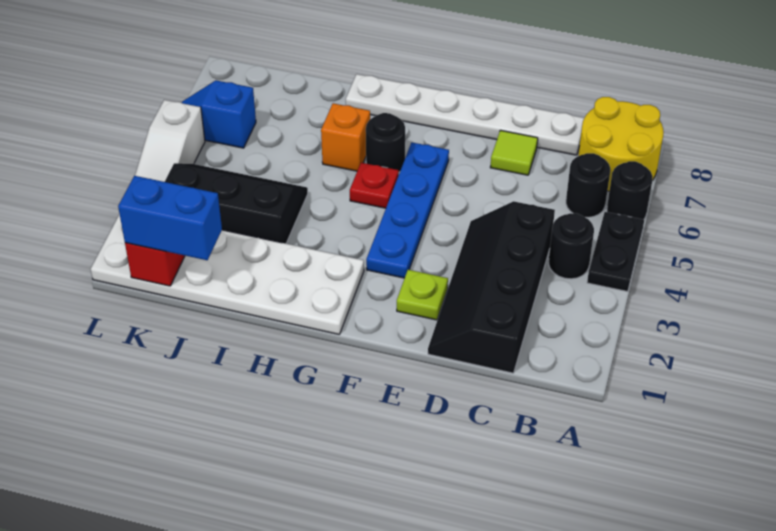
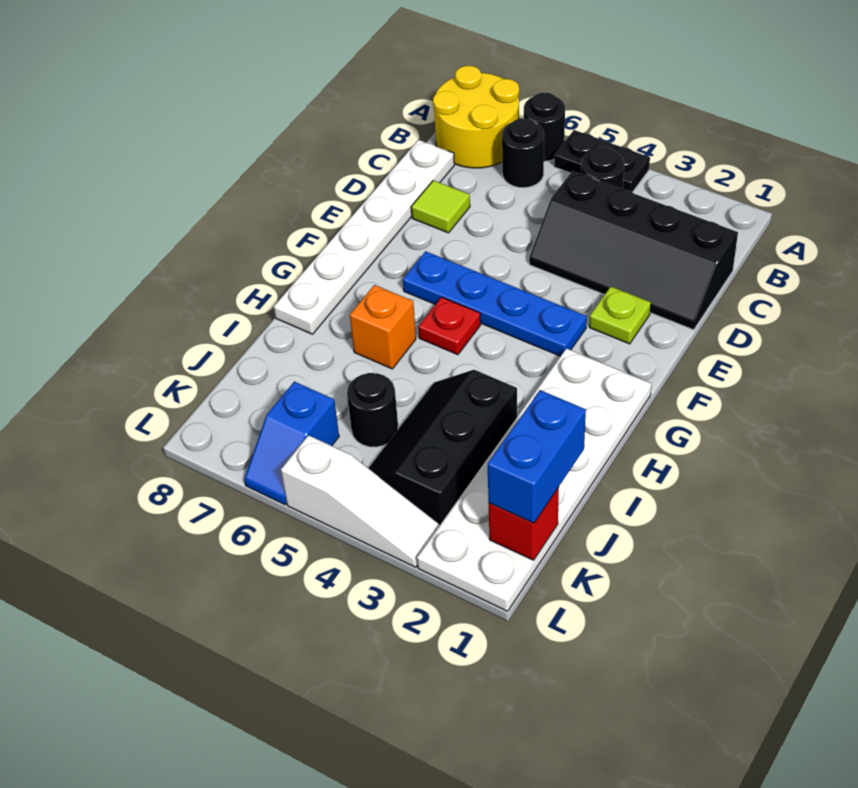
black round brick G6 level 1 -> black round brick J5 level 1

